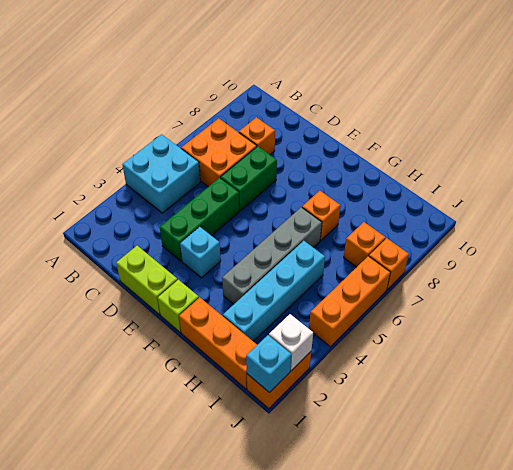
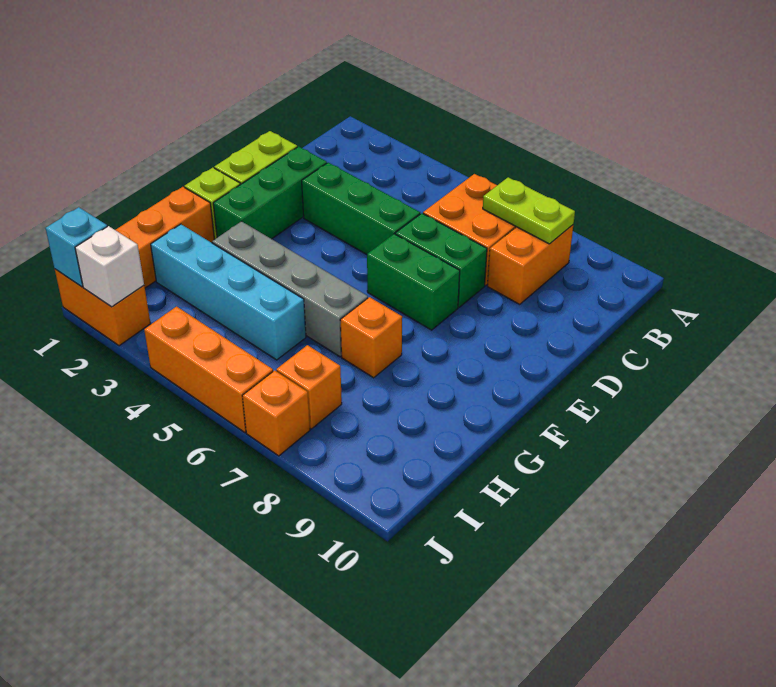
cyan brick A4:B5 level 1 -> none
none -> lime plate B7:B8 level 2
orange brick C8 level 1 -> orange brick B8:C8 level 1
none -> green brick D2:F2 level 1
cyan brick E3 level 1 -> none
none -> green brick E6:E7 level 1

